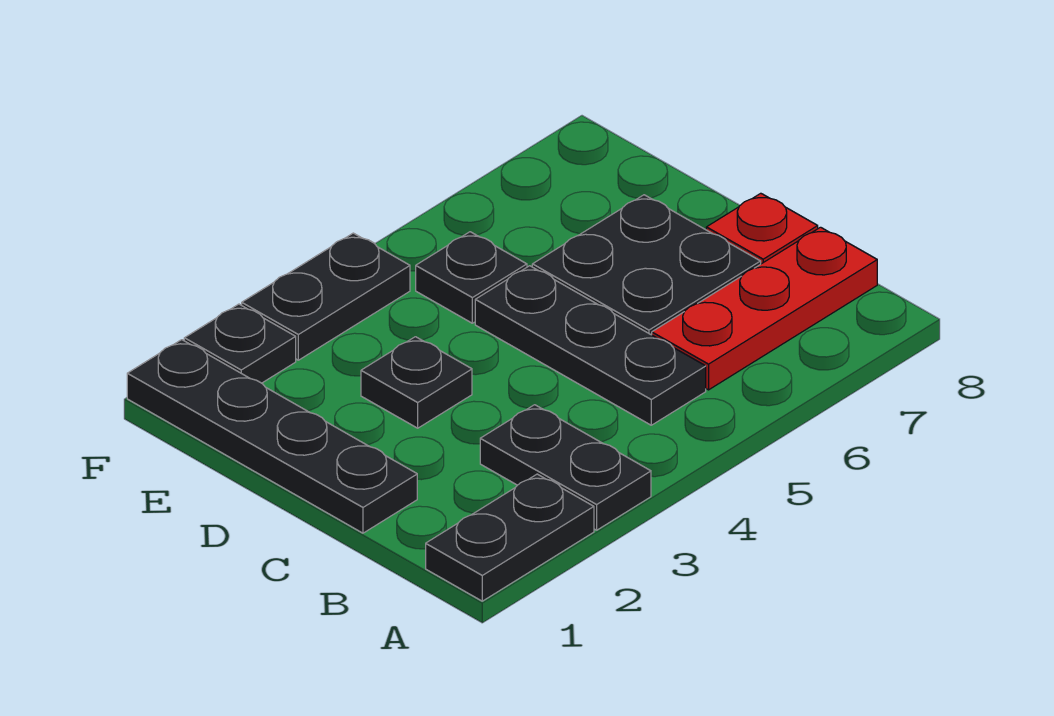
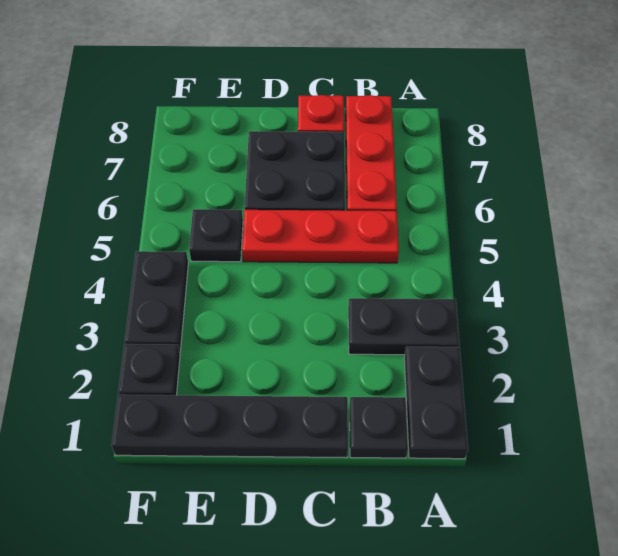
black plate B5:D5 level 1 -> red plate B5:D5 level 1
black plate D3 level 1 -> black plate B1 level 1

